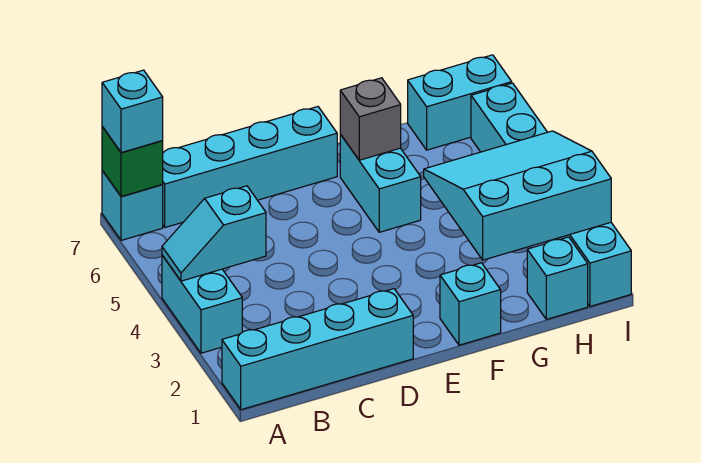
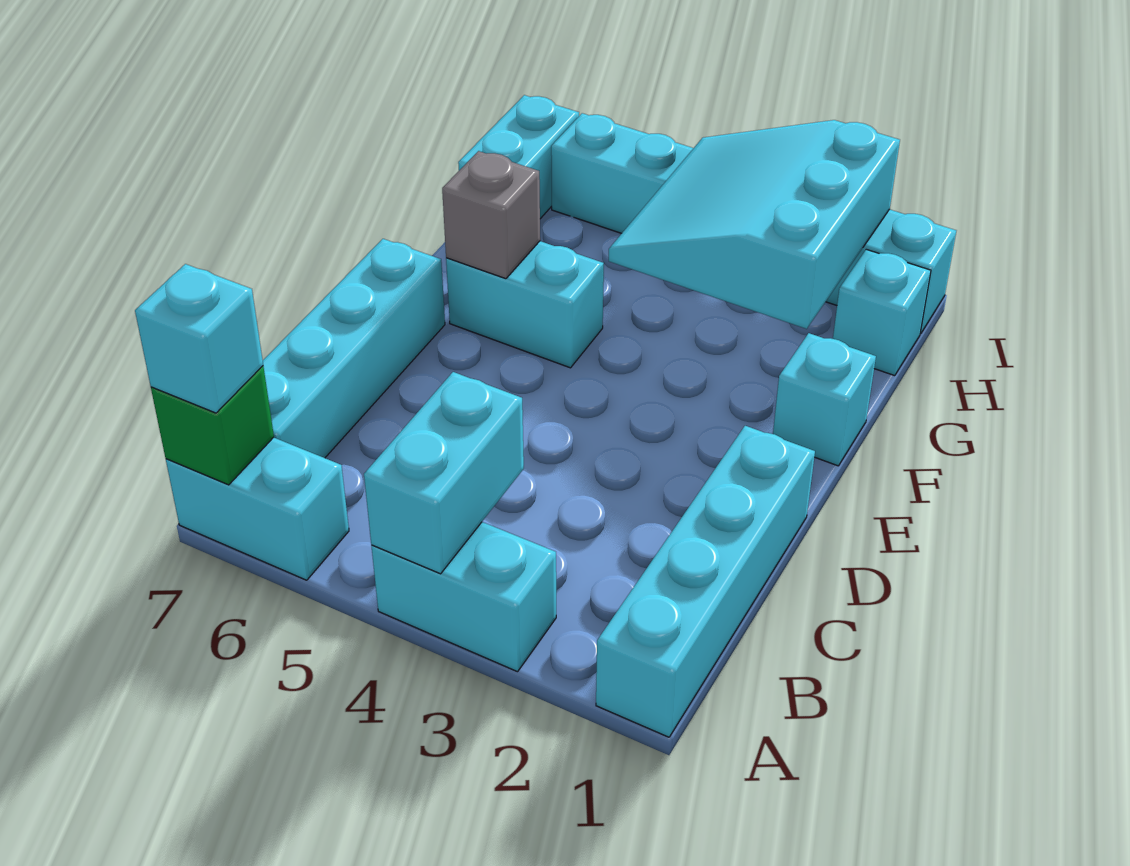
cyan slope A4:B4 level 2 top B -> cyan brick A4:B4 level 2
cyan brick A7 level 1 -> cyan brick A6:A7 level 1

